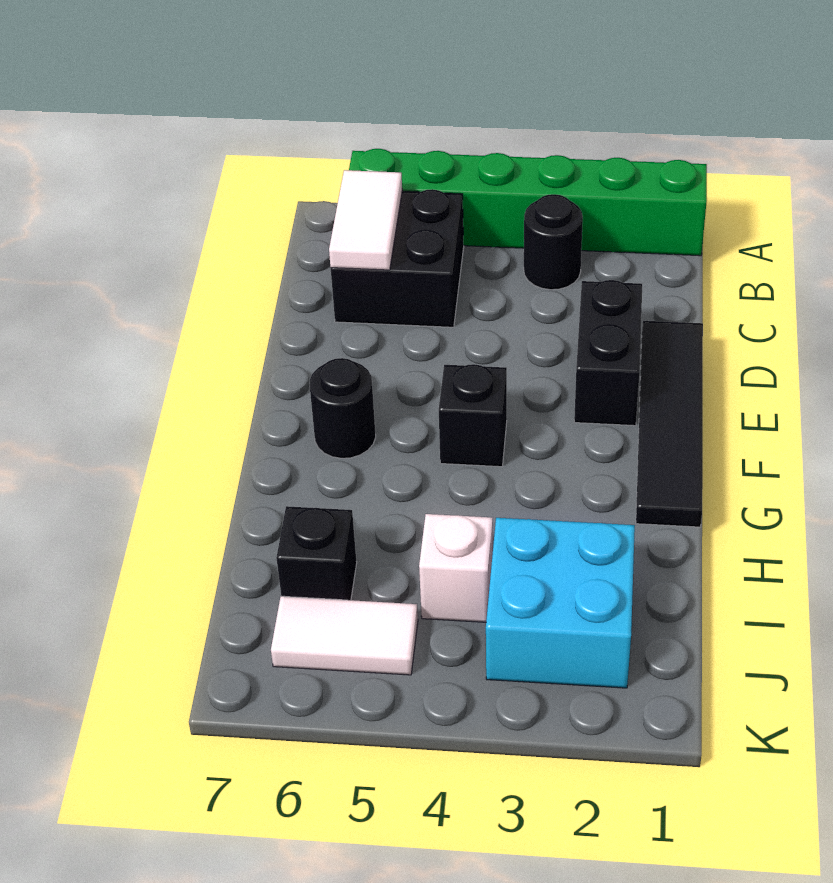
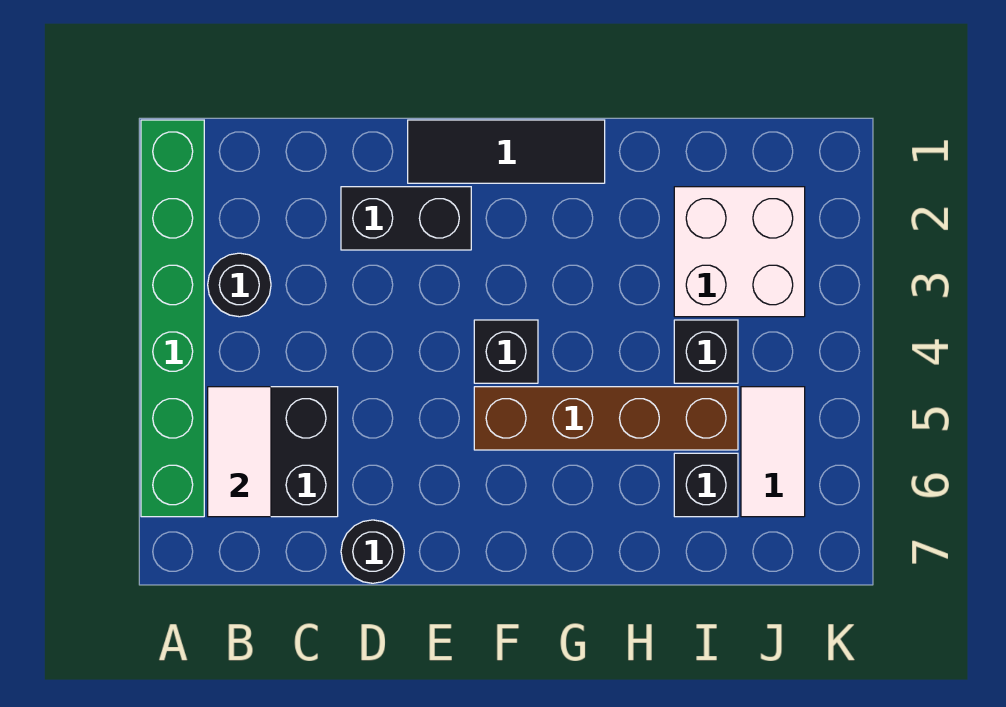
white tile B6:C6 level 2 -> white tile B5:B6 level 2
black tile D1:G1 level 1 -> black tile E1:G1 level 1
none -> brown brick F5:I5 level 1
black round brick F6 level 1 -> black round brick D7 level 1
cyan brick I2:J3 level 1 -> white brick I2:J3 level 1
white brick I4 level 1 -> black brick I4 level 1

